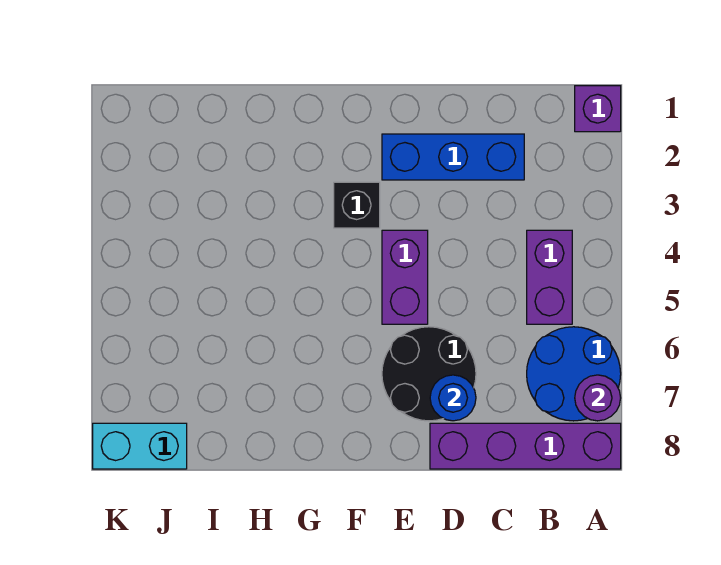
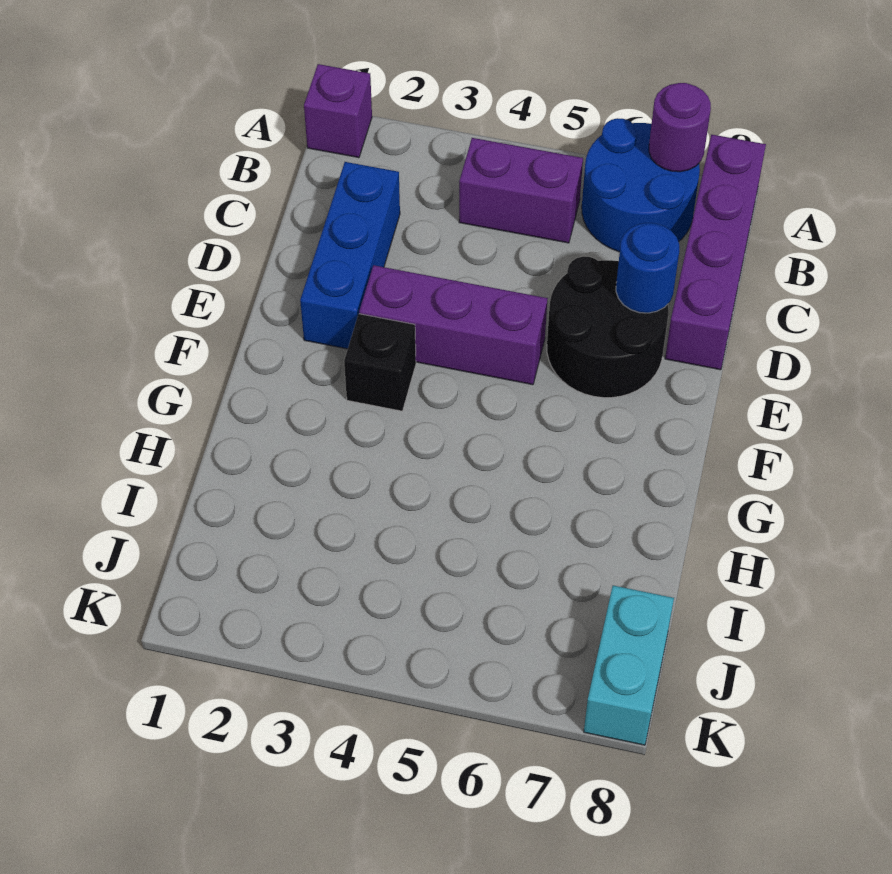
purple brick E4:E5 level 1 -> purple brick E3:E5 level 1

